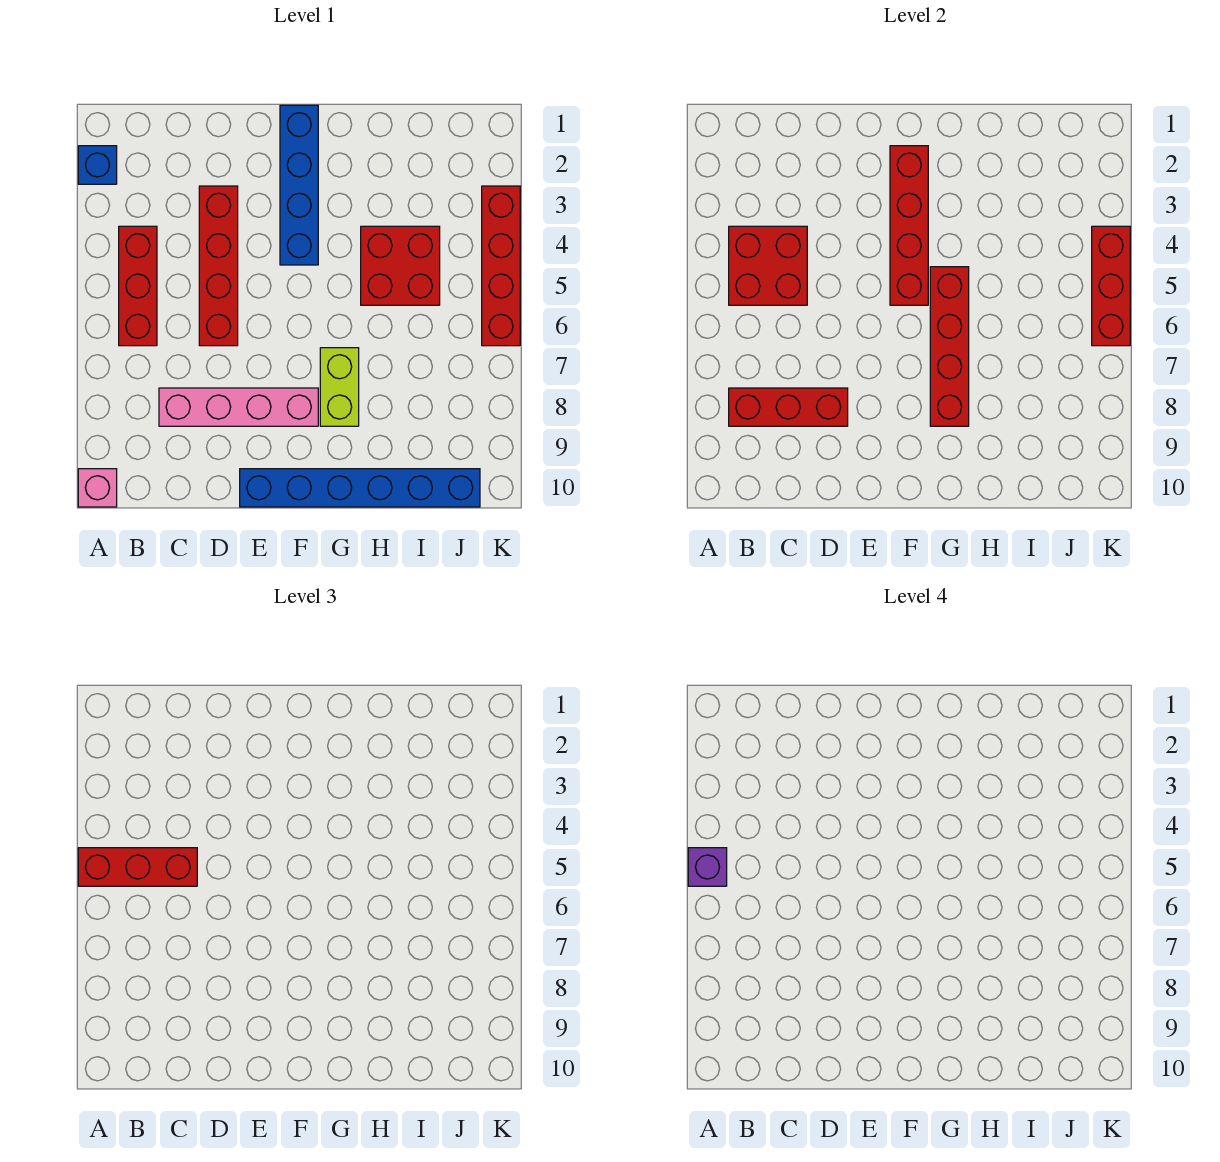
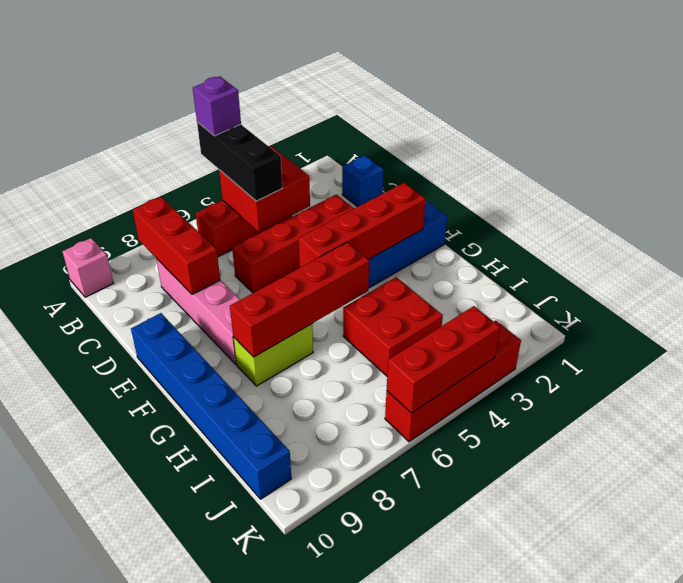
blue brick A2 level 1 -> blue brick C1 level 1
red brick A5:C5 level 3 -> black brick A5:C5 level 3

